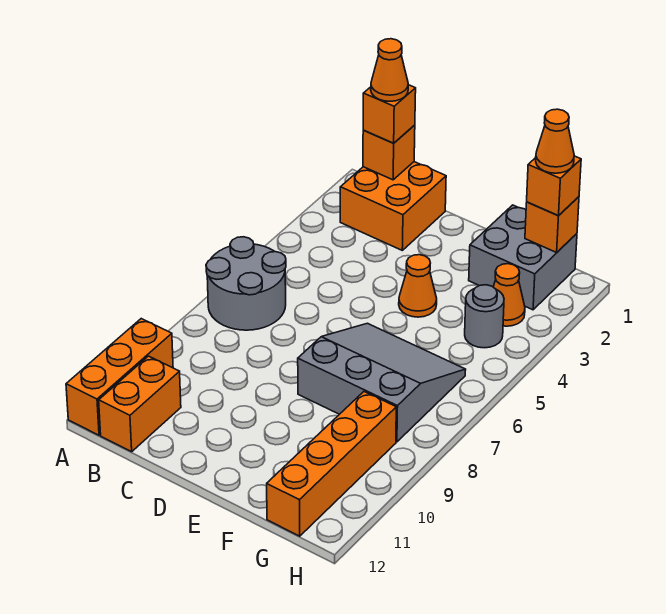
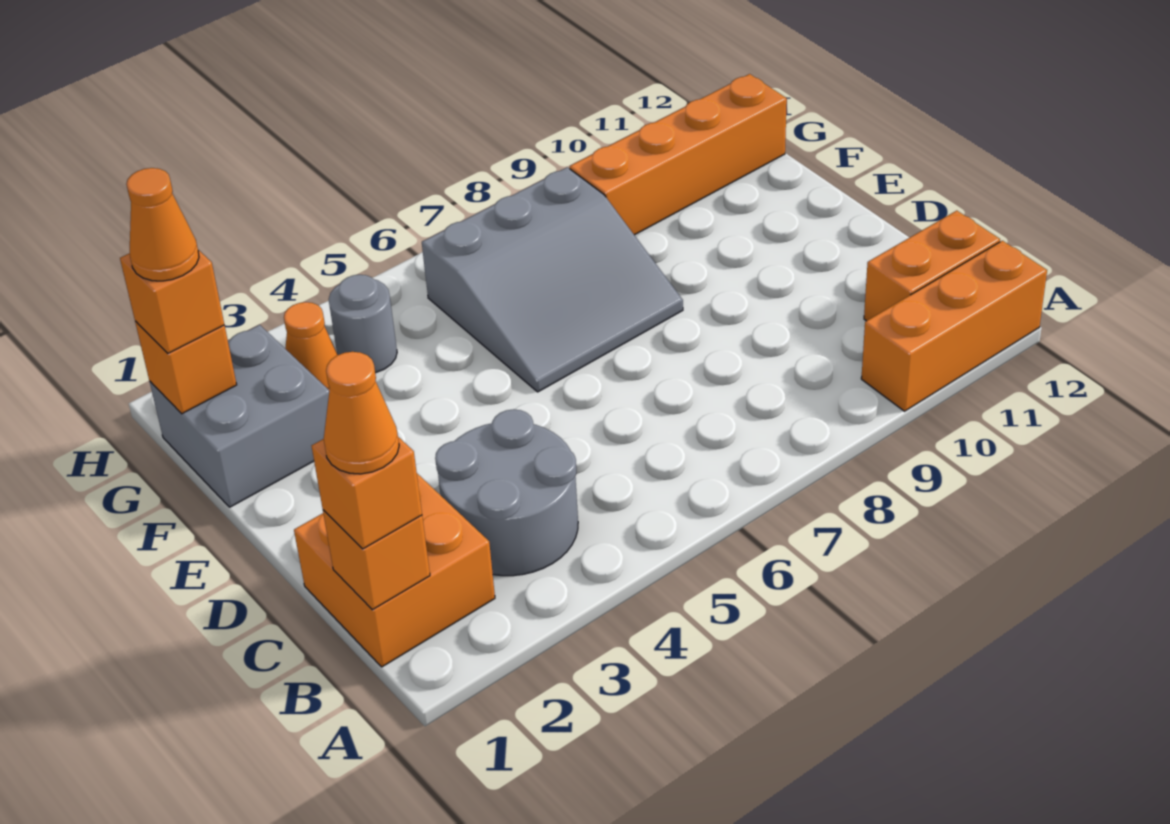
grey round brick A6:B7 level 1 -> grey round brick B3:C4 level 1
orange cone E4 level 1 -> none
grey slope E6:G8 level 1 top 8 -> grey slope E6:G8 level 1 top G

